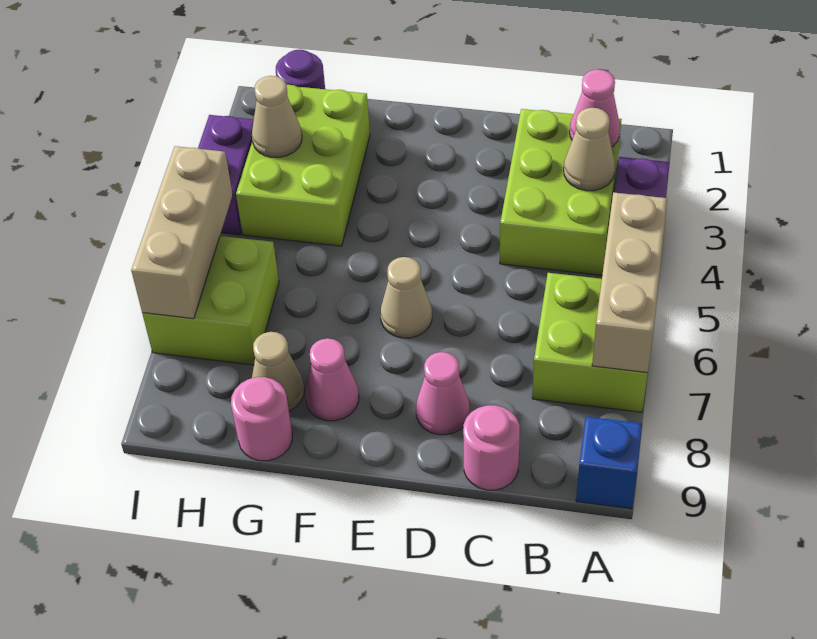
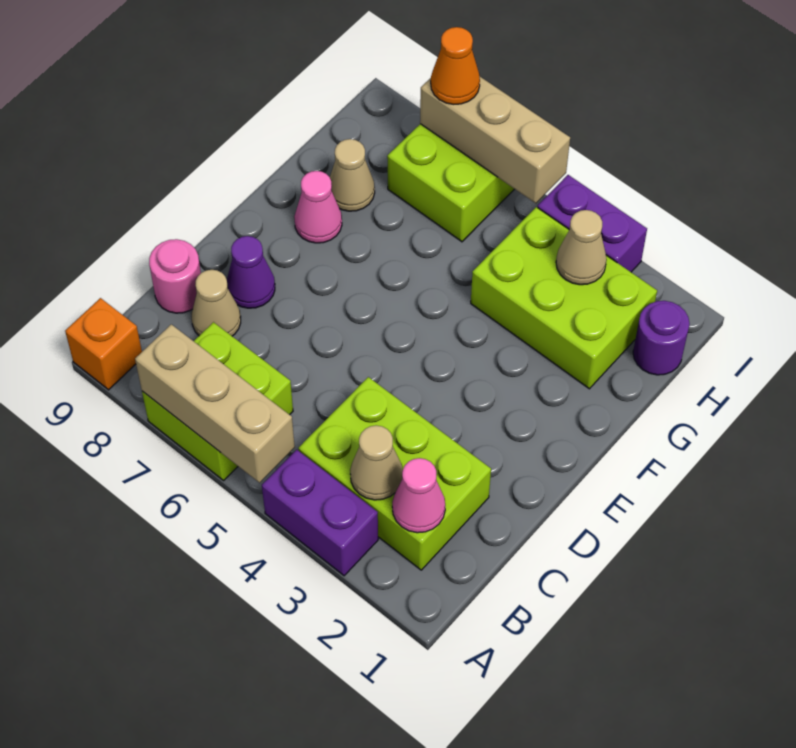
blue brick A9 level 1 -> orange brick A9 level 1
pink cone D8 level 1 -> purple cone D8 level 1
tan cone E6 level 1 -> tan cone C8 level 1
pink round brick G9 level 1 -> none
none -> orange cone I7 level 3

